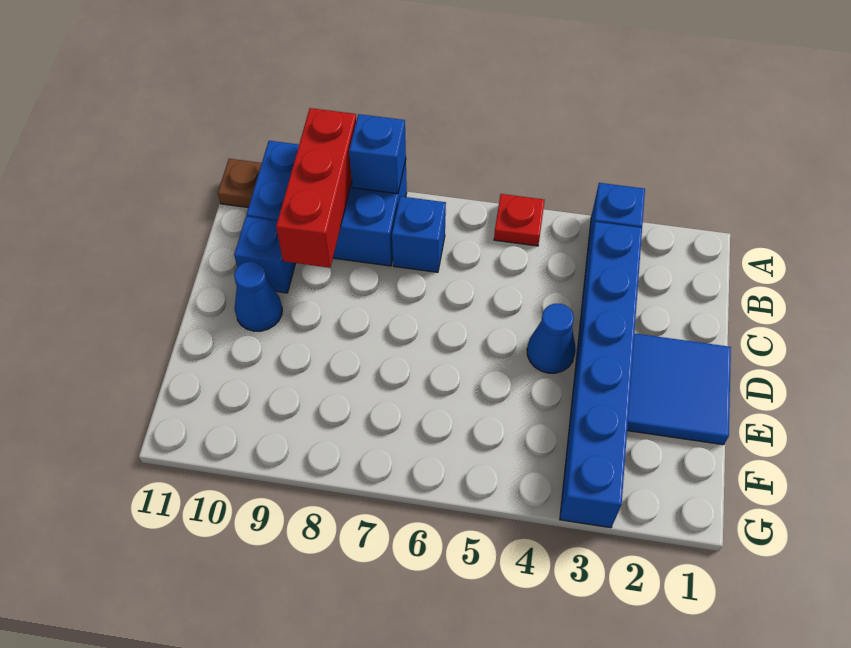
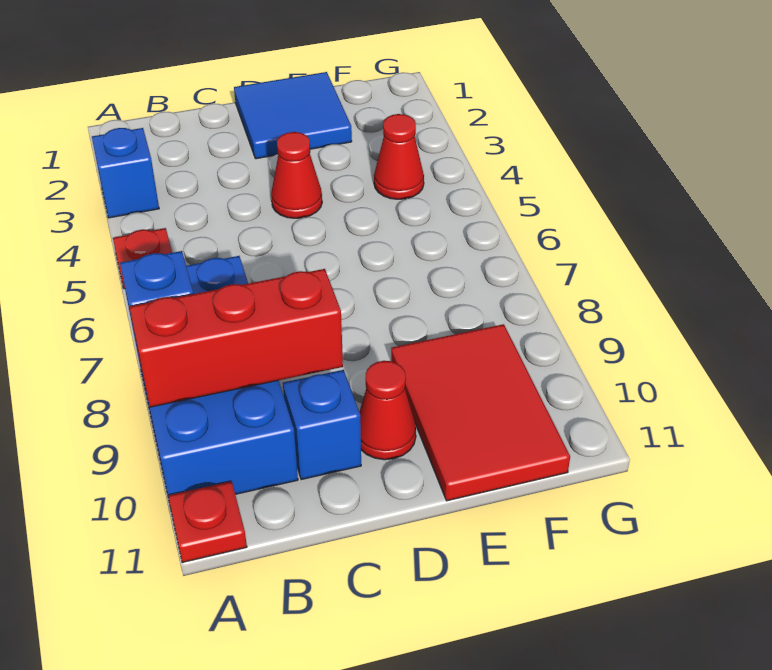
brown plate A11 level 1 -> red plate A11 level 1
blue brick B3:G3 level 1 -> none
blue cone D4 level 1 -> red cone D4 level 1
blue cone D10 level 1 -> red cone D10 level 1
none -> red tile E9:F11 level 1
none -> red cone F4 level 1

